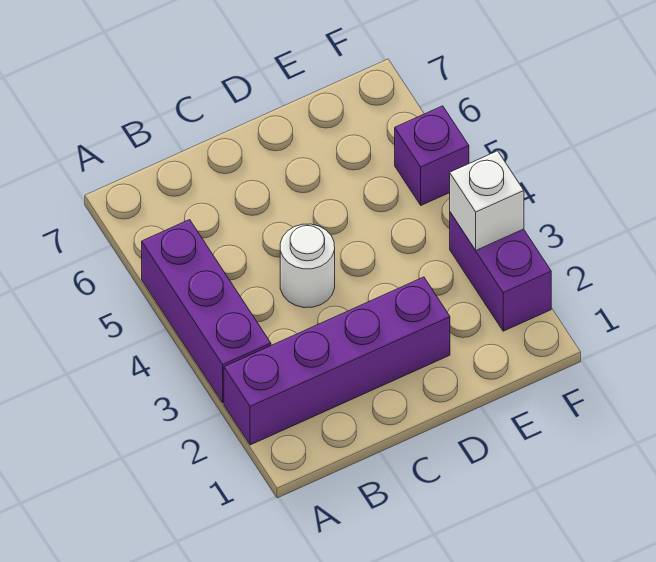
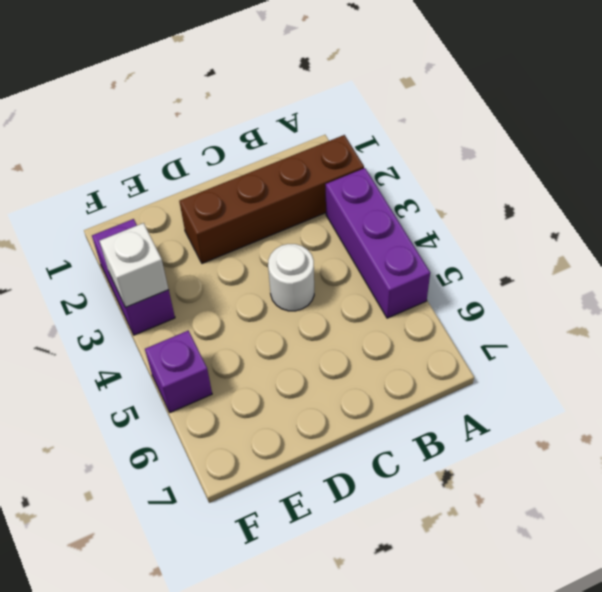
purple brick A2:D2 level 1 -> brown brick A2:D2 level 1

